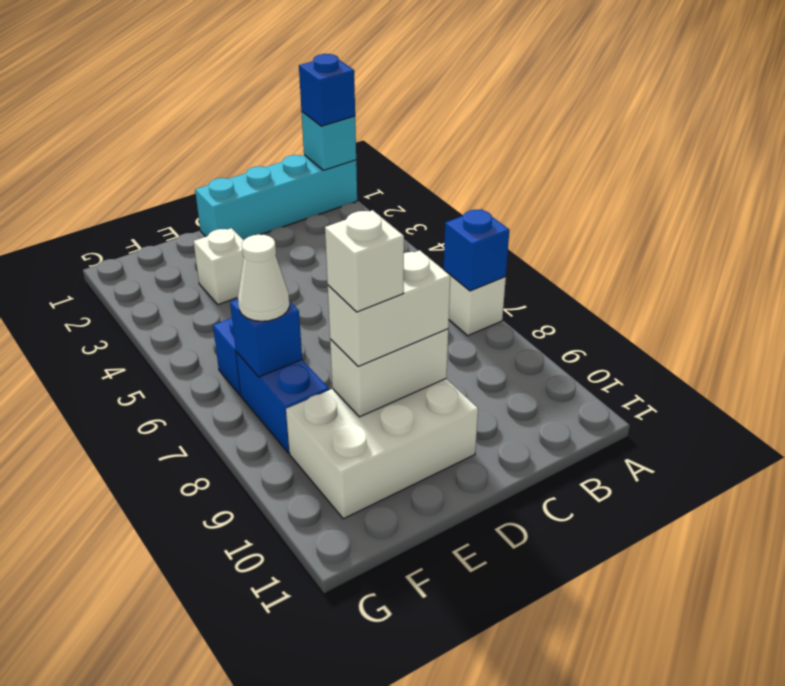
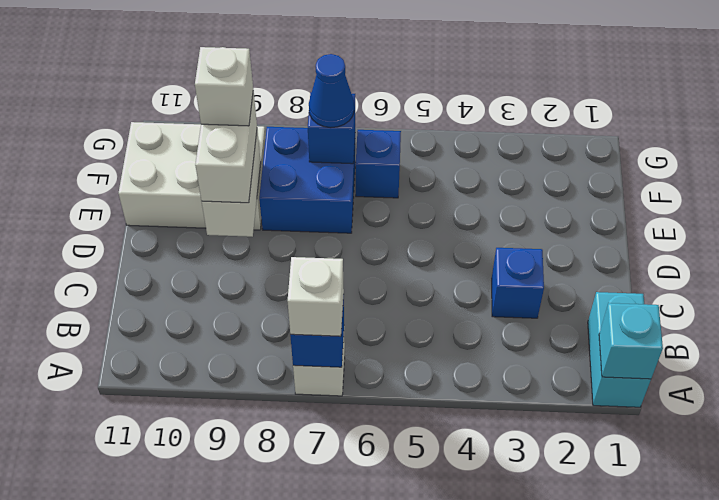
cyan brick A1:D1 level 1 -> cyan brick A1:B1 level 1
blue brick A1 level 3 -> blue brick C3 level 1
white brick D9:F10 level 1 -> white brick E9:F11 level 1
white brick E3 level 1 -> white brick A7 level 3
blue brick F7:F8 level 1 -> blue brick E7:F8 level 1
white cone F7 level 3 -> blue cone F7 level 3

